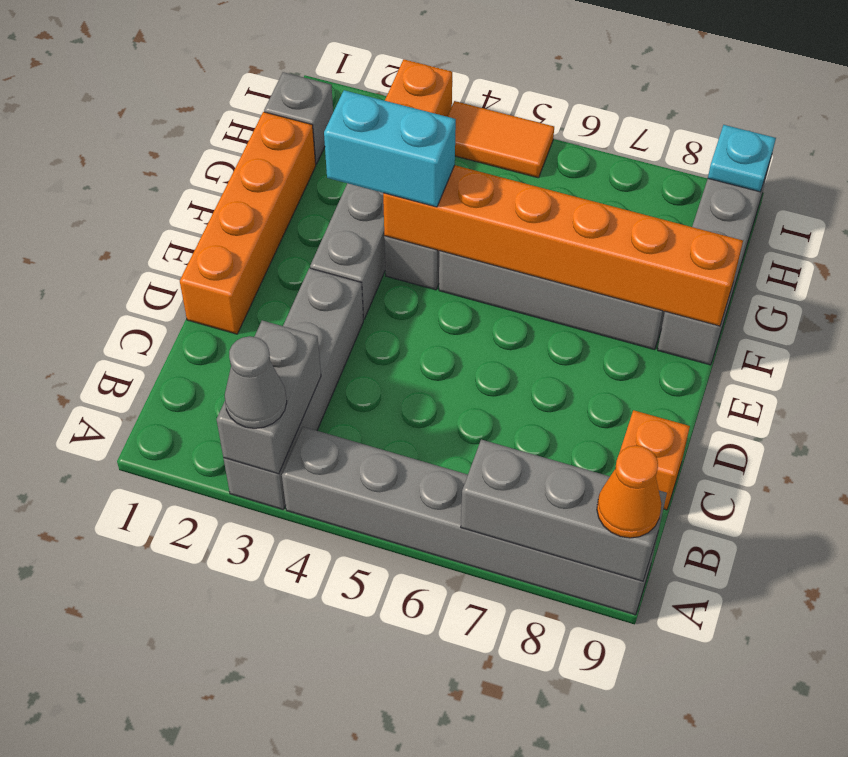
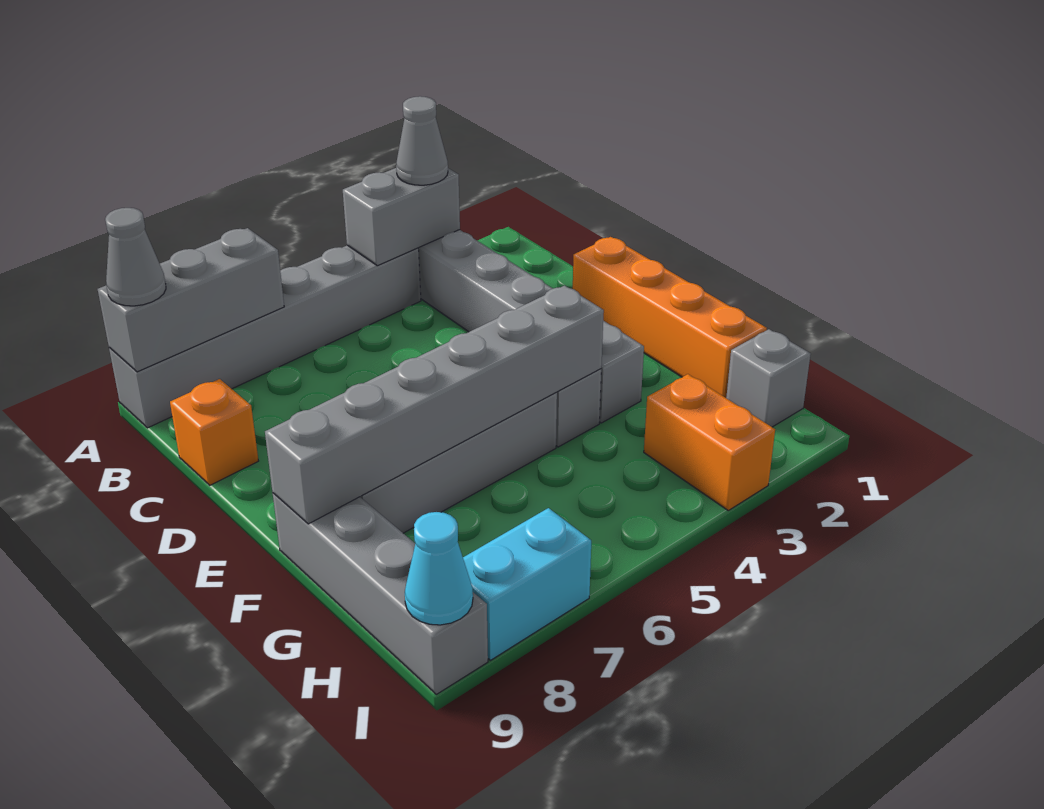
grey brick A3:B3 level 2 -> grey brick A3:A4 level 2
orange cone A9 level 3 -> grey cone A9 level 3
cyan brick F3:F4 level 3 -> cyan brick I7:I8 level 1
orange brick F4:F9 level 2 -> grey brick F4:F9 level 2
orange tile I4:I5 level 1 -> none
cyan plate I9 level 2 -> cyan cone I9 level 2

